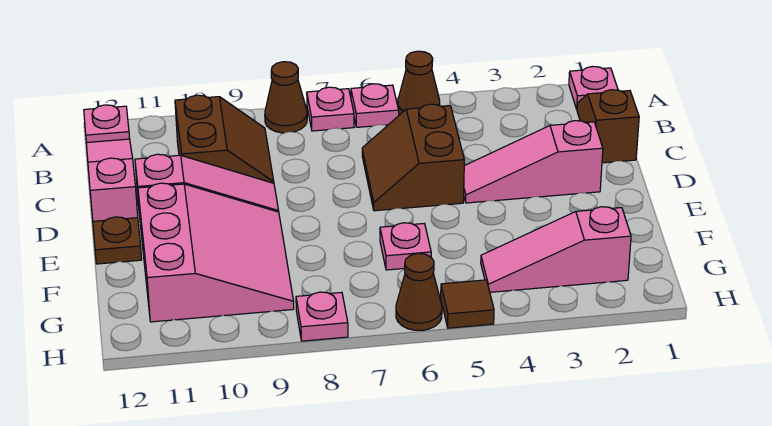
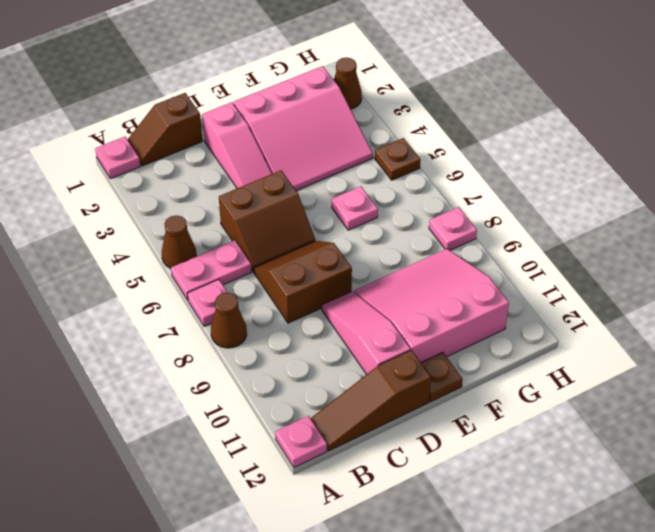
pink plate A6 level 1 -> pink plate A6:B6 level 1
brown slope B9:C10 level 1 top 10 -> brown slope C7:D8 level 1 top 8
pink slope B12:D12 level 1 top D -> brown slope B12:D12 level 1 top D
pink slope G2:G4 level 1 top 2 -> pink slope E2:G4 level 1 top 2
brown tile H5 level 1 -> brown plate H5 level 1
brown cone H6 level 1 -> brown cone H2 level 1

